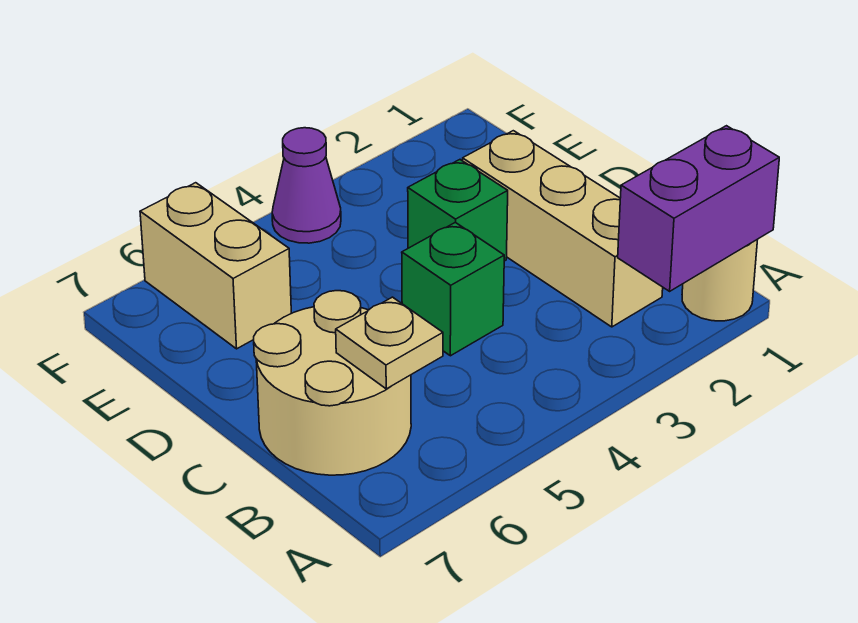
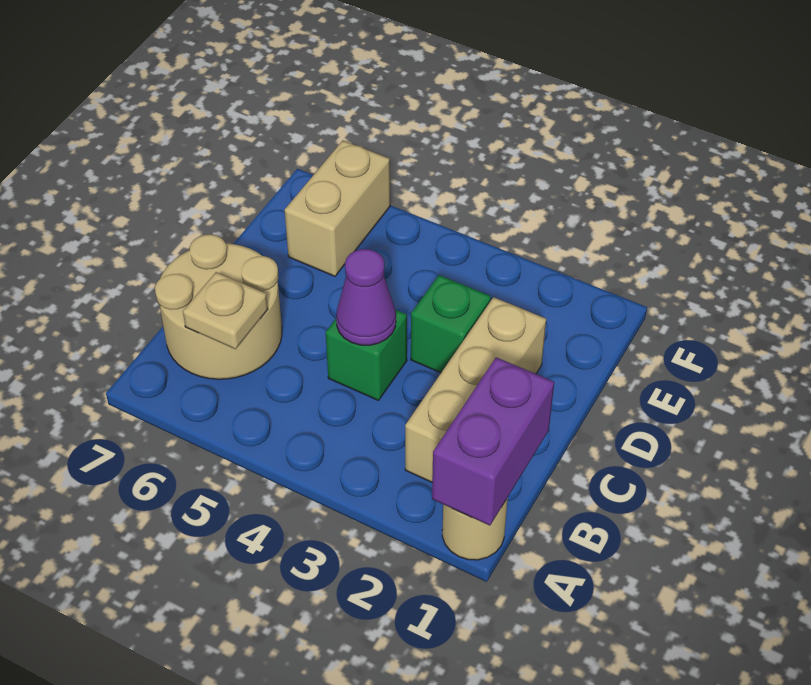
purple brick A1:A2 level 2 -> purple brick A1:B1 level 2
purple cone F4 level 1 -> purple cone C4 level 2

